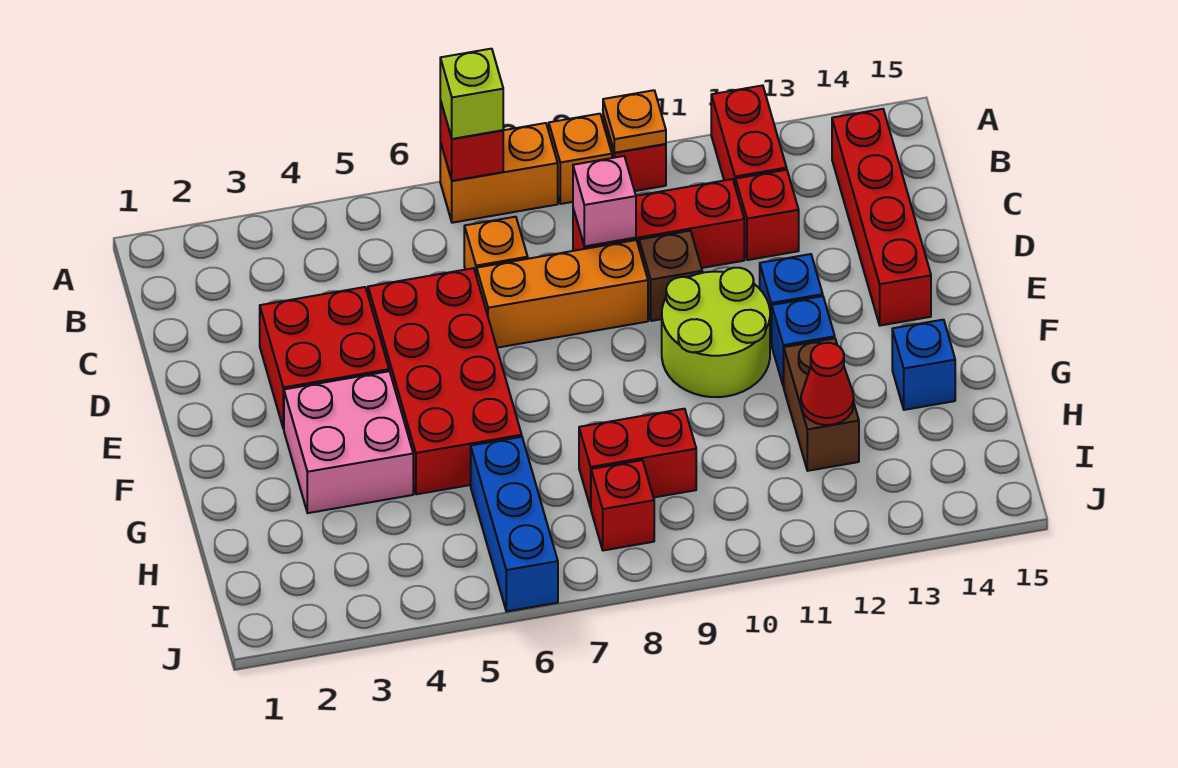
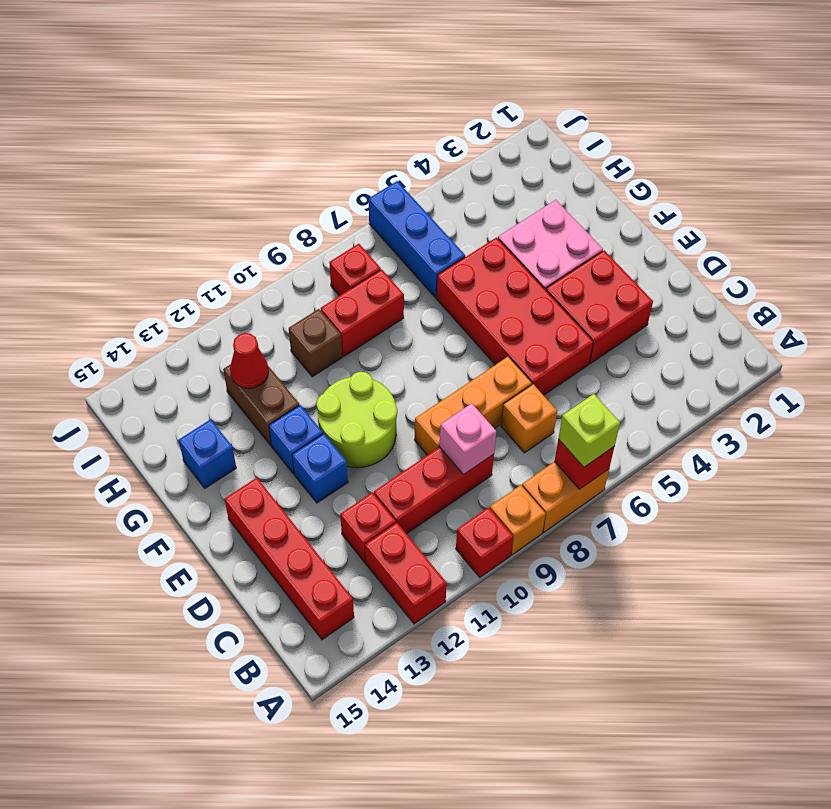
orange plate A10 level 2 -> none
brown brick D10 level 1 -> brown brick H10 level 1

